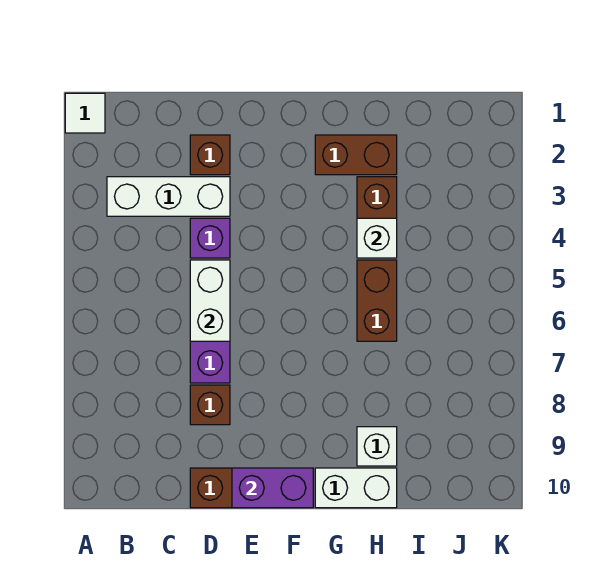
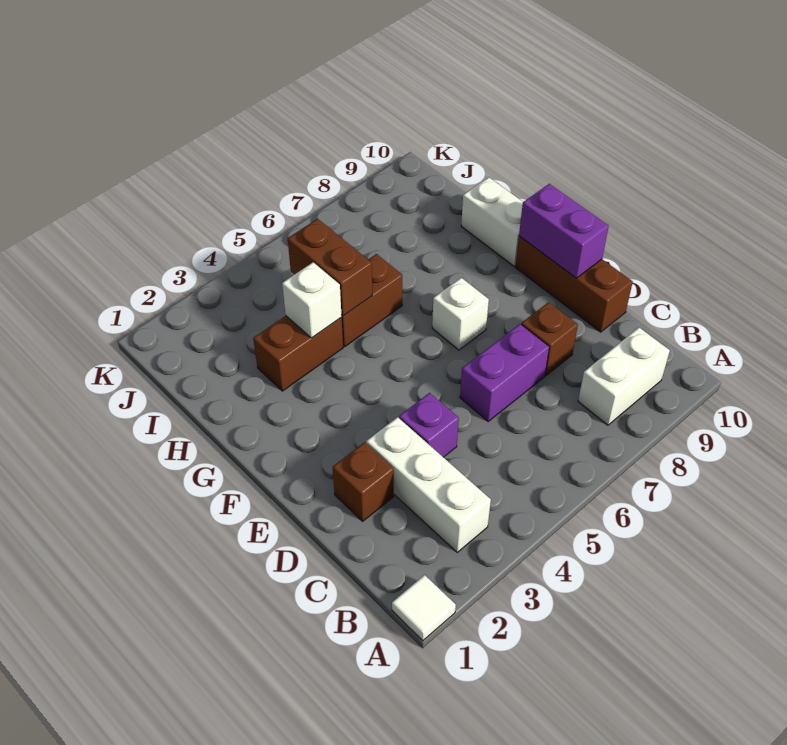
white brick D5:D6 level 2 -> white brick B8:B9 level 1
brown brick G2:H2 level 1 -> brown brick H5:I5 level 2
white brick H9 level 1 -> white brick F7 level 1

